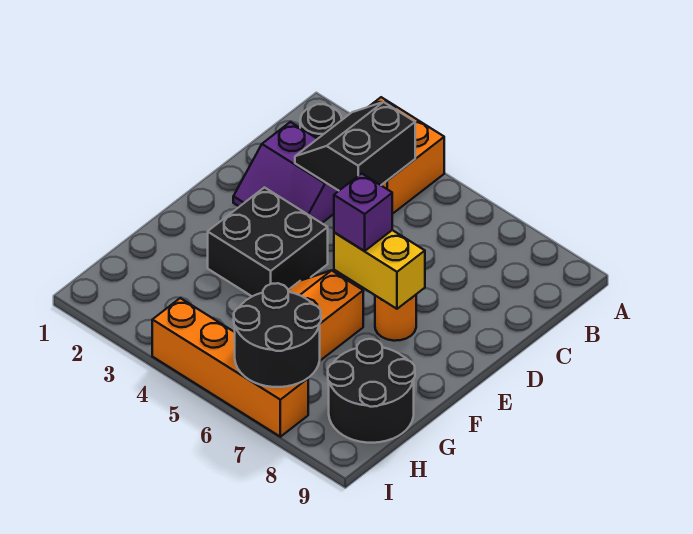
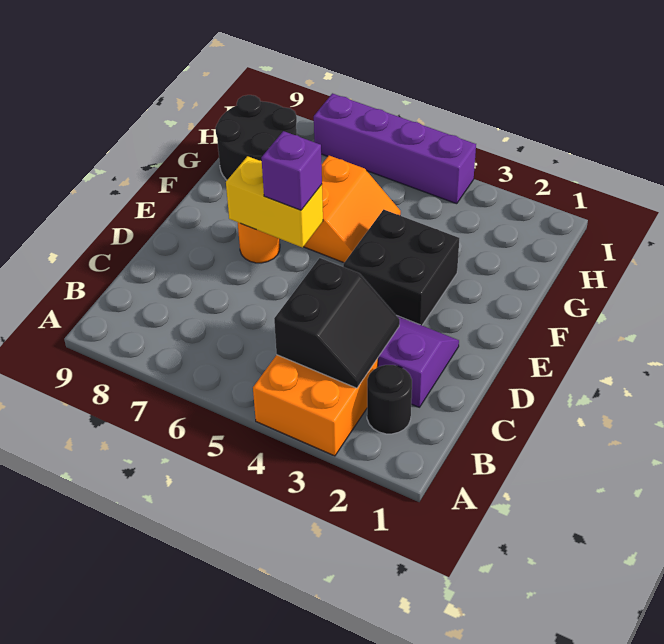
black round brick H6:I7 level 2 -> none
orange brick I4:I7 level 1 -> purple brick I4:I7 level 1

